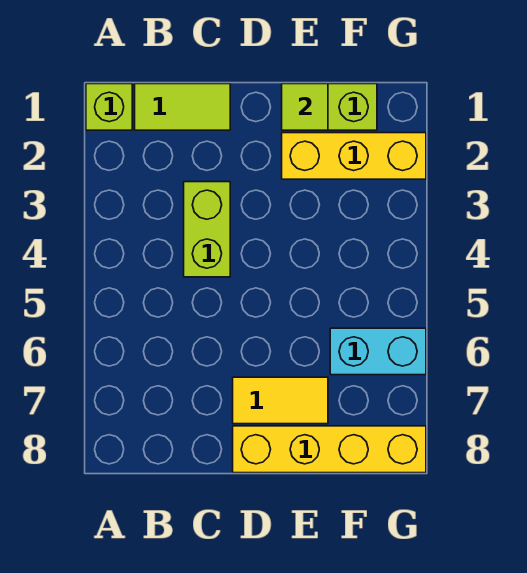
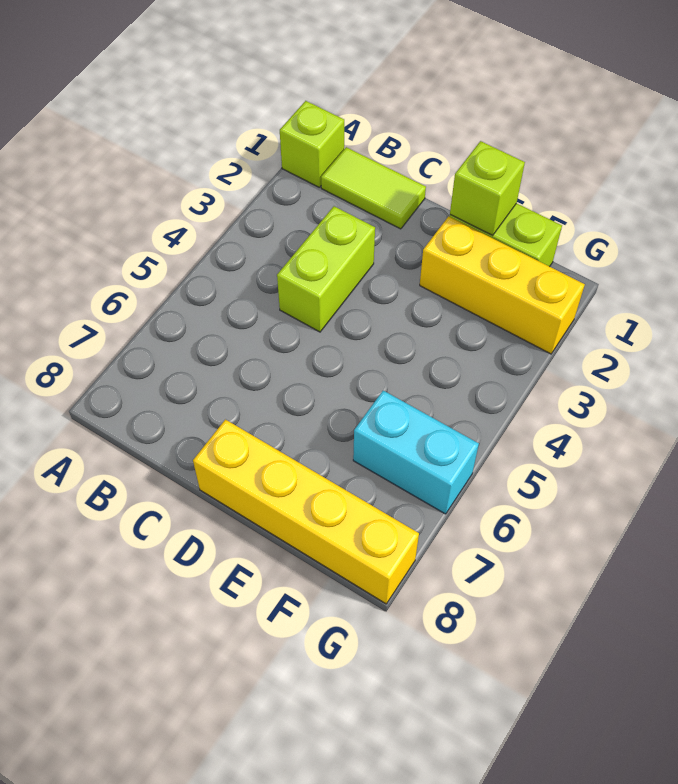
yellow tile D7:E7 level 1 -> none
lime tile E1 level 2 -> lime brick E1 level 2

